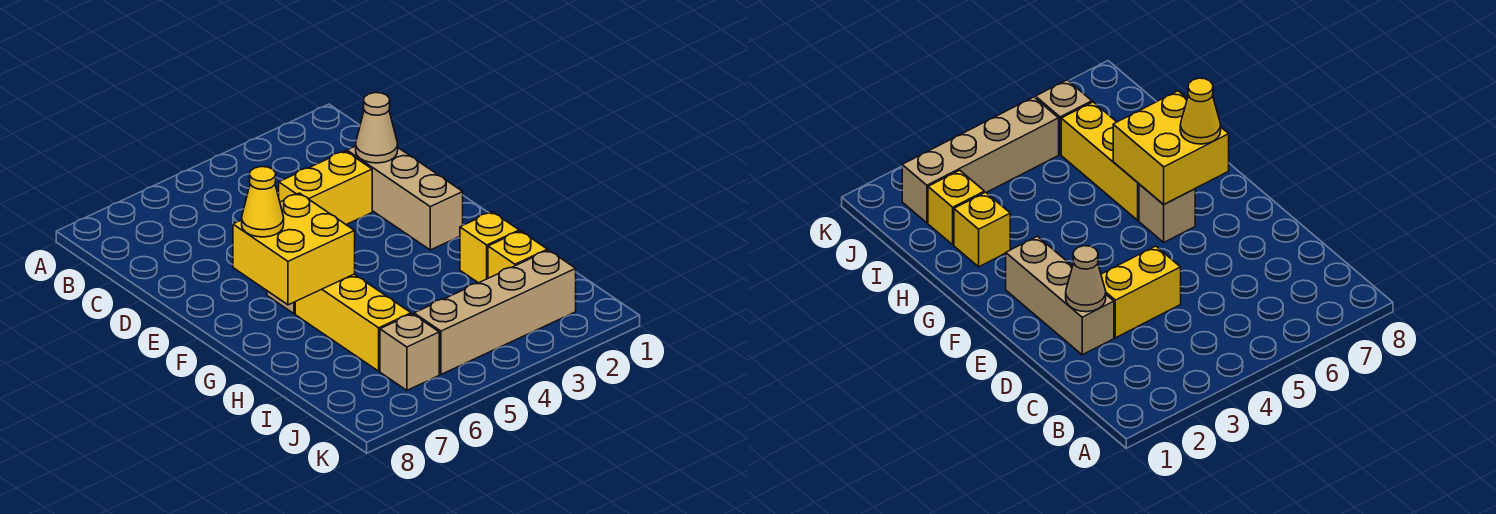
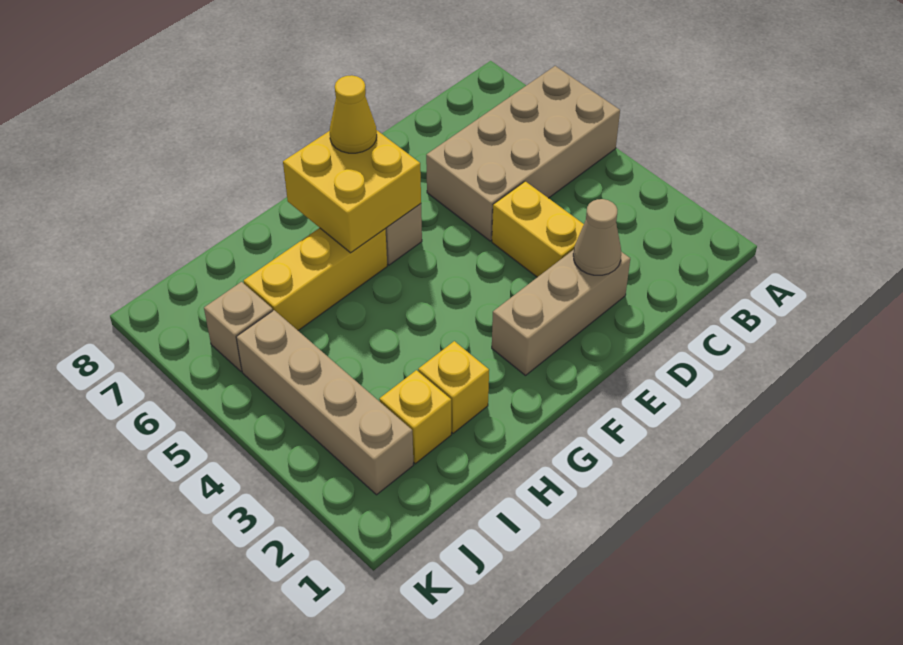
none -> tan brick A5:D6 level 1

